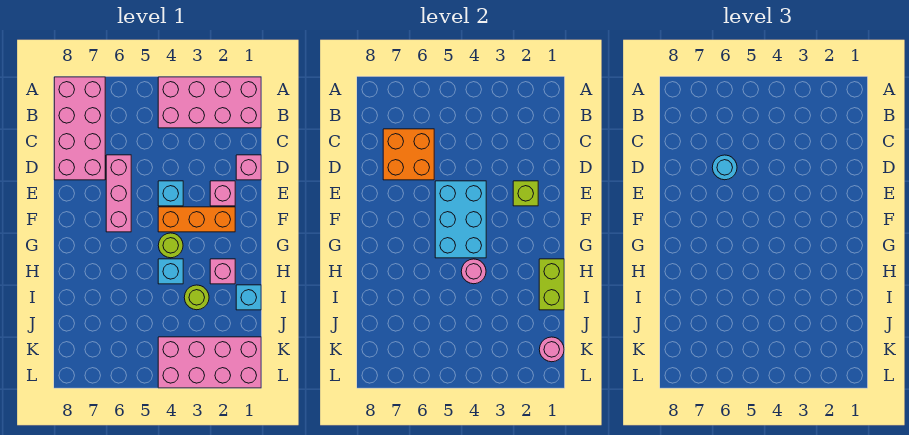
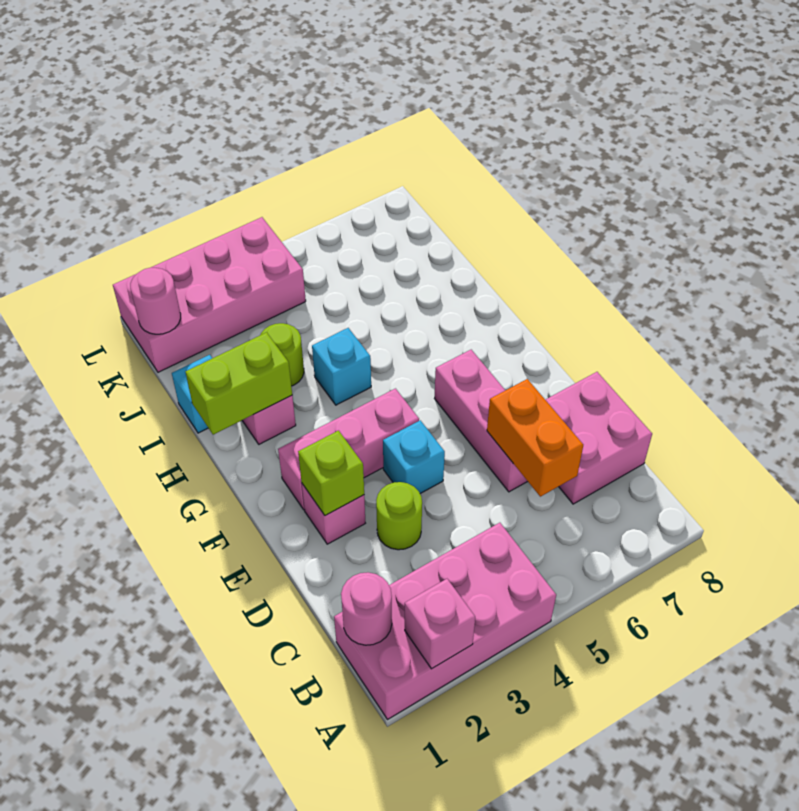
pink brick A7:D8 level 1 -> pink brick C7:D8 level 1
orange brick C6:D7 level 2 -> orange brick C6:D6 level 2
pink brick D1 level 1 -> pink brick A2 level 2
cyan round brick D6 level 3 -> none
cyan brick E4:G5 level 2 -> none
orange brick F2:F4 level 1 -> pink brick F2:F4 level 1
lime round brick G4 level 1 -> lime round brick D3 level 1
lime brick H1:I1 level 2 -> lime brick H1:H2 level 2
pink round brick H4 level 2 -> pink round brick B1 level 2

